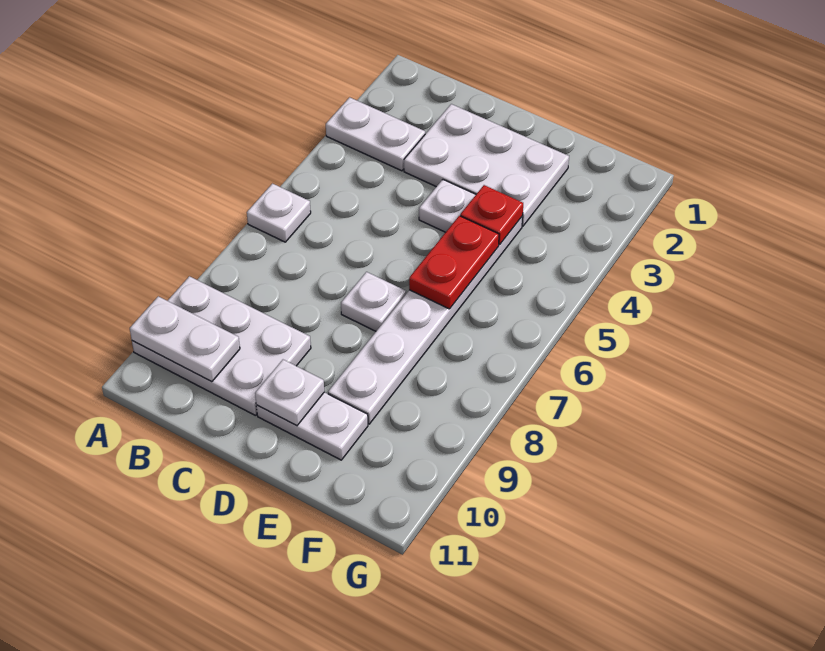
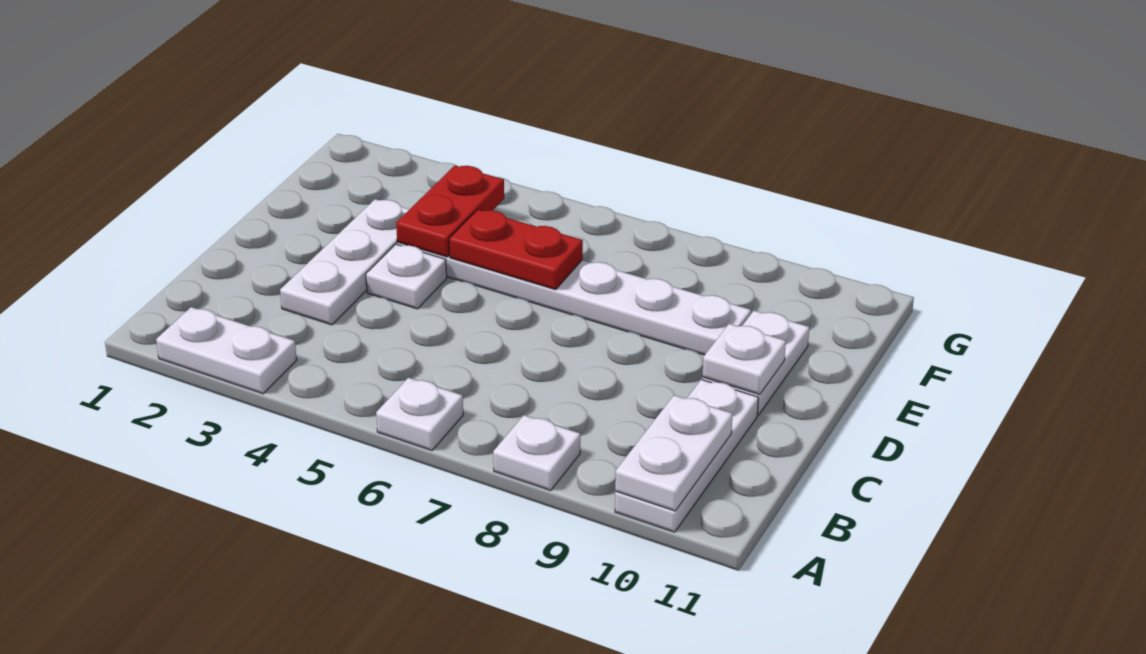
white plate A3:B3 level 1 -> white plate A2:A3 level 1
white plate A9:C10 level 1 -> white plate A10:C10 level 1
white plate C2:E3 level 1 -> white plate C3:E3 level 1
white plate D7 level 1 -> white plate A8 level 1
red plate E4 level 2 -> red plate E4:F4 level 2

